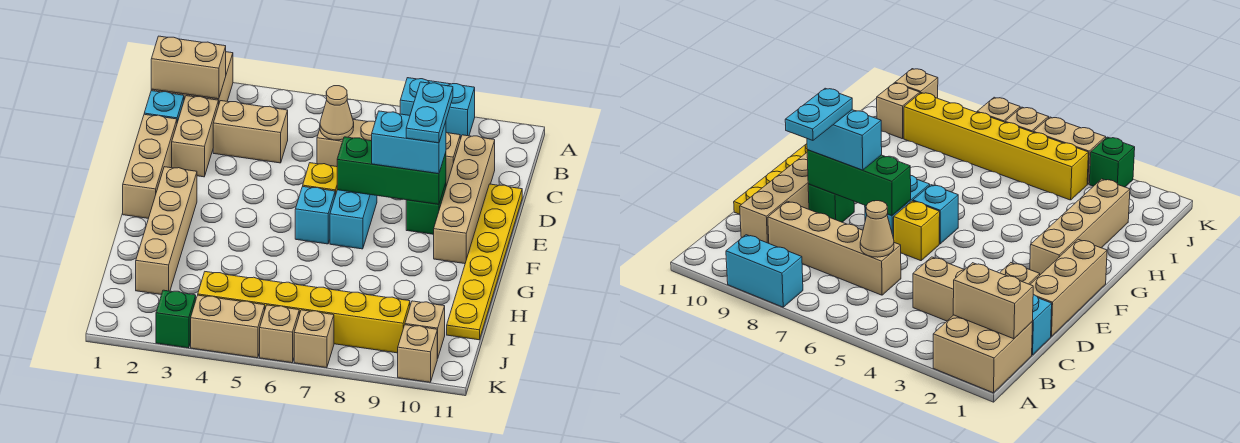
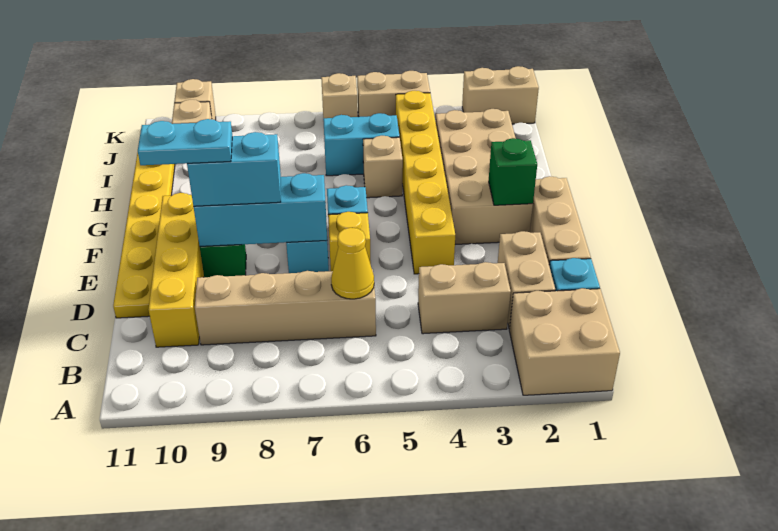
cyan brick A8:A9 level 1 -> cyan brick I5:I6 level 1
tan brick B1:B2 level 2 -> tan brick K1:K2 level 1
tan cone C6 level 2 -> yellow cone C6 level 2
tan brick C10:F10 level 1 -> yellow brick C10:F10 level 1
cyan plate D9:E9 level 4 -> cyan plate E9:E10 level 4
green brick E7:E9 level 2 -> cyan brick E7:E9 level 2
tan brick F2:I2 level 1 -> tan brick F2:I3 level 1
yellow brick J4:J9 level 1 -> yellow brick E4:J4 level 1
green brick K3 level 1 -> green brick F2 level 2
tan brick K7 level 1 -> tan brick H5 level 1

